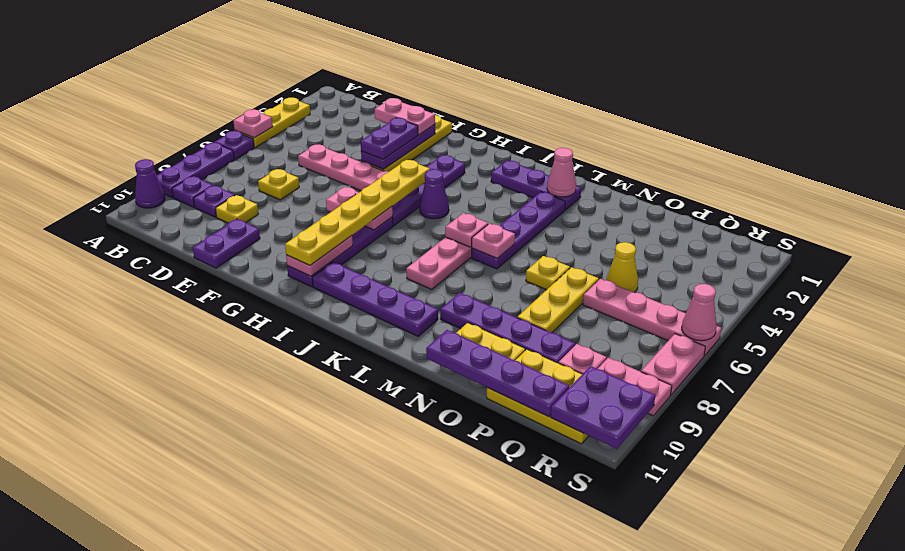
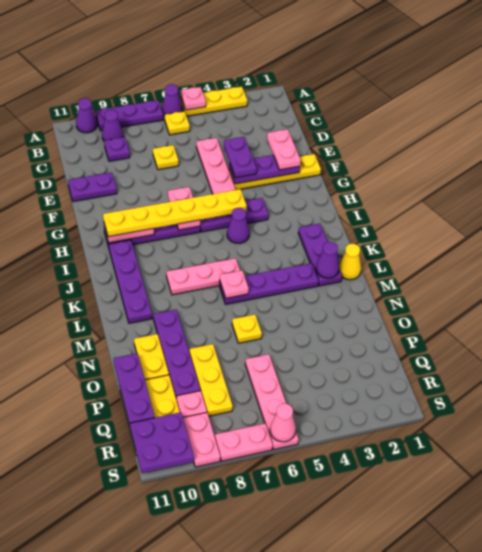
purple plate A6 level 1 -> purple cone A6 level 1
purple plate B9 level 1 -> purple cone B9 level 1
yellow plate D9 level 1 -> yellow plate B6 level 1
purple plate F3:F4 level 3 -> purple plate E4:F4 level 3
purple plate H3:H6 level 1 -> purple plate H4:H6 level 1
pink plate K6 level 2 -> none
pink cone L2 level 2 -> purple cone L2 level 2
purple plate N11:Q11 level 2 -> purple plate O11:Q11 level 2
yellow plate O6:O8 level 1 -> yellow plate O8:Q8 level 1
yellow cone P5 level 1 -> yellow cone L1 level 1

